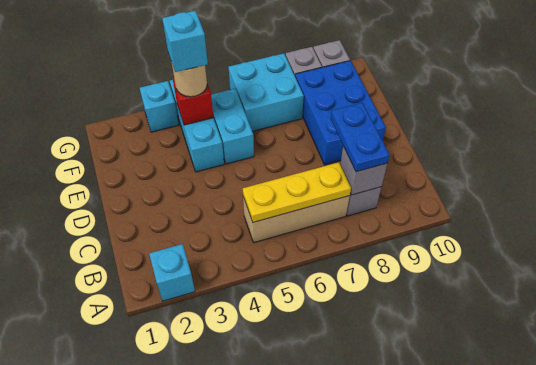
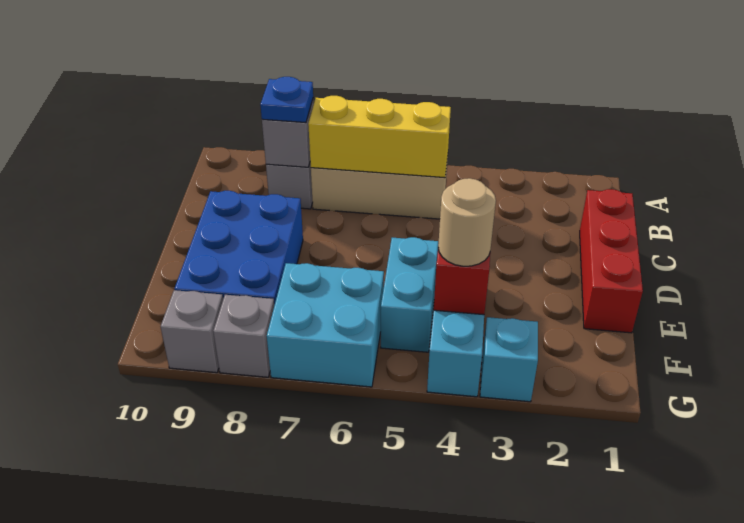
cyan brick A2 level 1 -> none
yellow plate B5:B7 level 2 -> yellow brick B5:B7 level 2
blue plate B8:C8 level 3 -> blue plate B8 level 3
none -> red brick C1:E1 level 1
cyan brick F4 level 4 -> none

